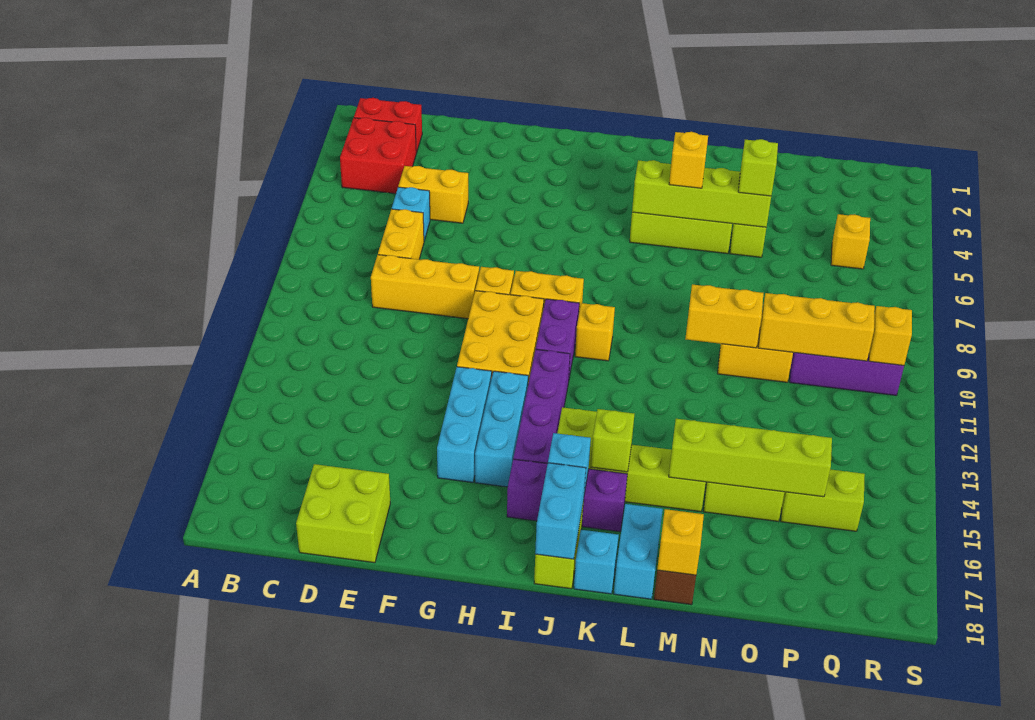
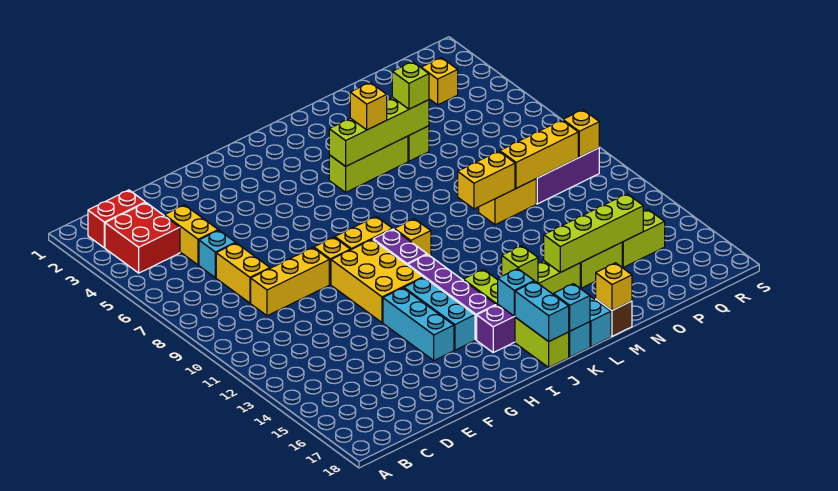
yellow brick D5:E5 level 1 -> yellow brick D4:D5 level 1
lime brick D17:E18 level 1 -> none
none -> cyan brick K18 level 2
yellow brick Q5 level 1 -> yellow brick Q3 level 1

